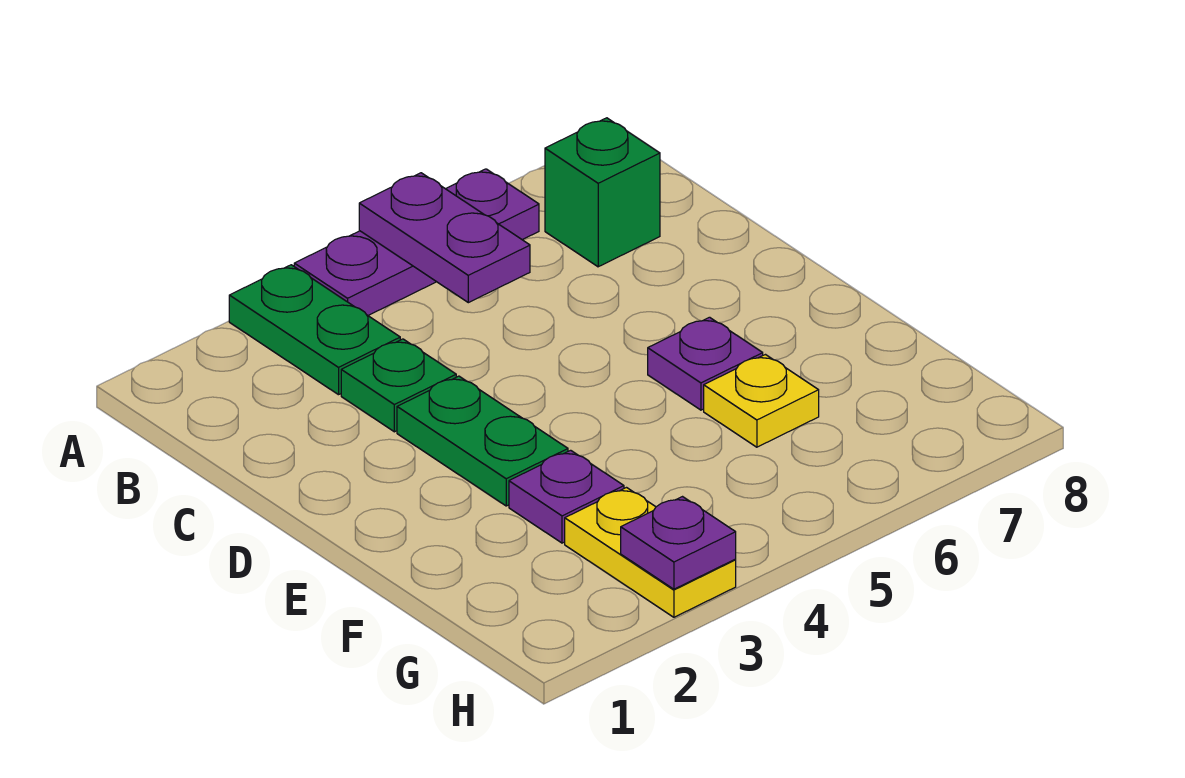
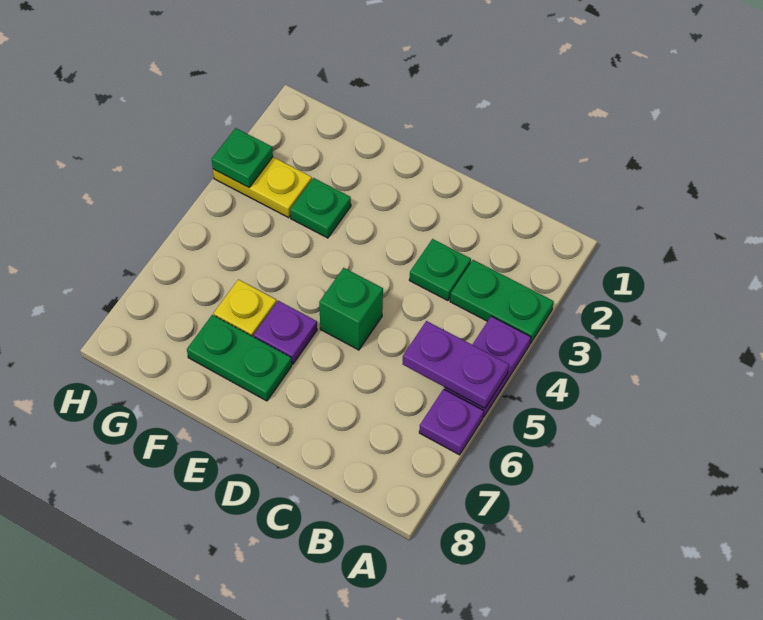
green brick B7 level 1 -> green brick D5 level 1
green plate D3:E3 level 1 -> green plate E7:F7 level 1
purple plate F3 level 1 -> green plate F3 level 1
purple plate H3 level 2 -> green plate H3 level 2

